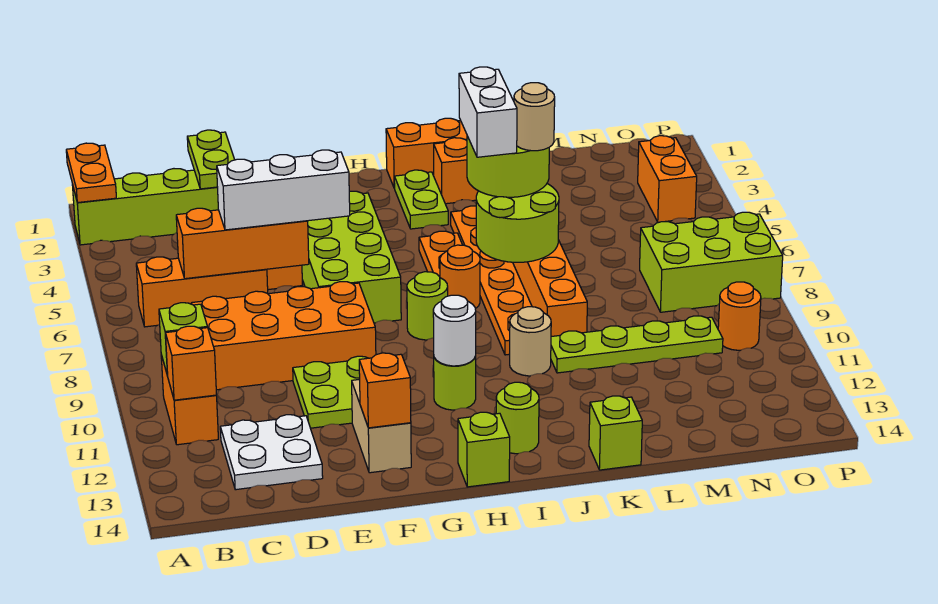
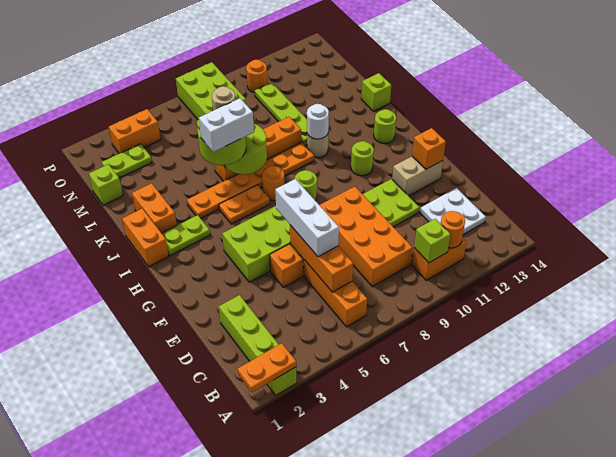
orange brick B11 level 2 -> orange round brick B11 level 2
lime plate D1:D2 level 2 -> lime plate N2:N3 level 1
white round brick H11 level 2 -> white round brick J10 level 2
lime brick H14 level 1 -> lime brick M1 level 1

